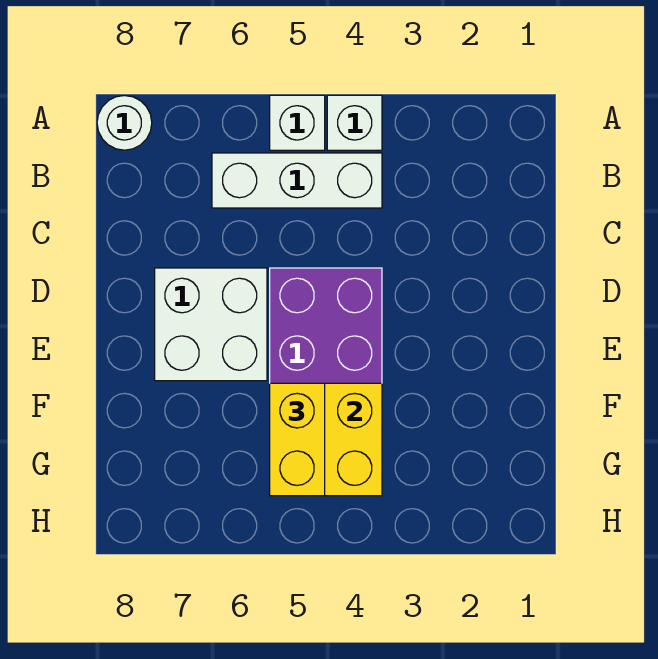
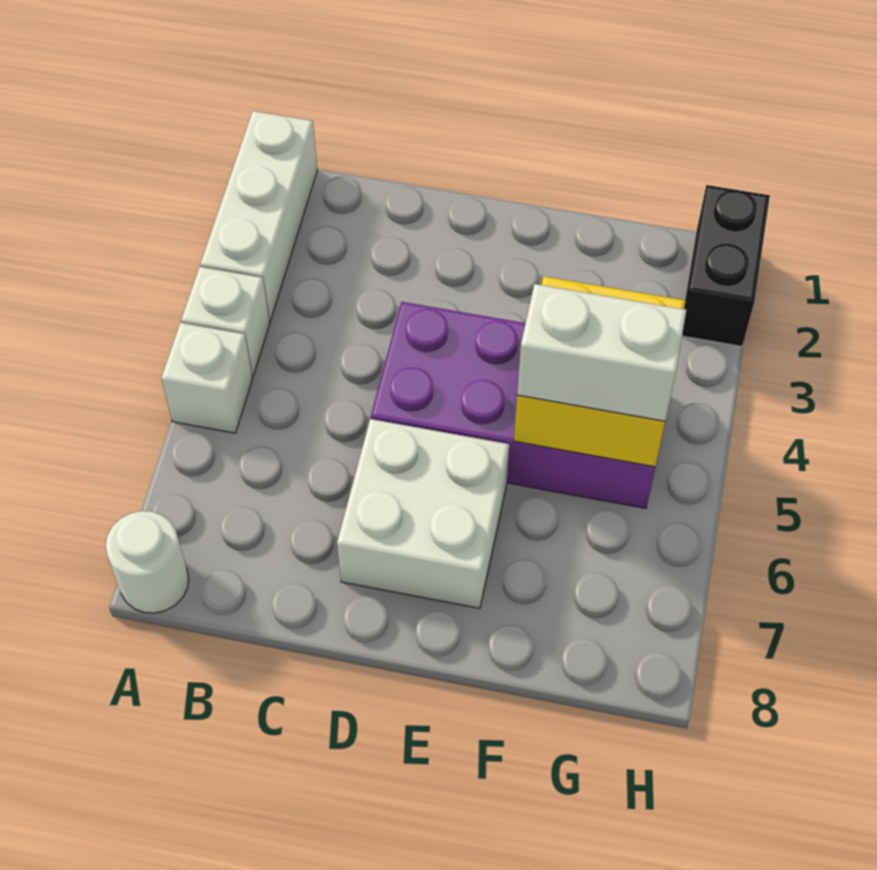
white brick B4:B6 level 1 -> white brick A1:A3 level 1
yellow brick F5:G5 level 3 -> white brick F5:G5 level 3
none -> black brick H1:H2 level 1

